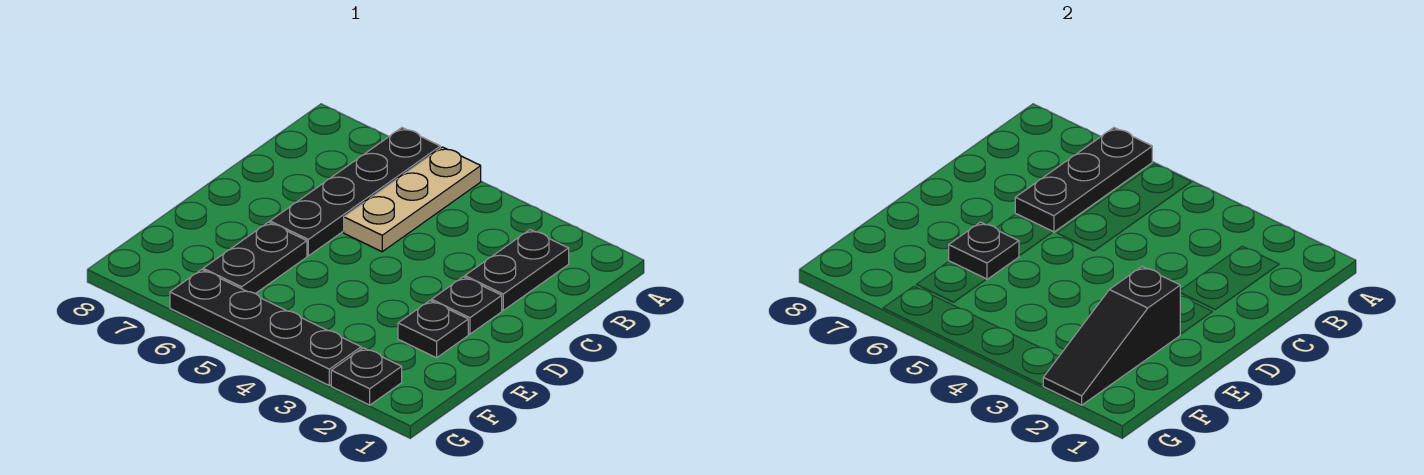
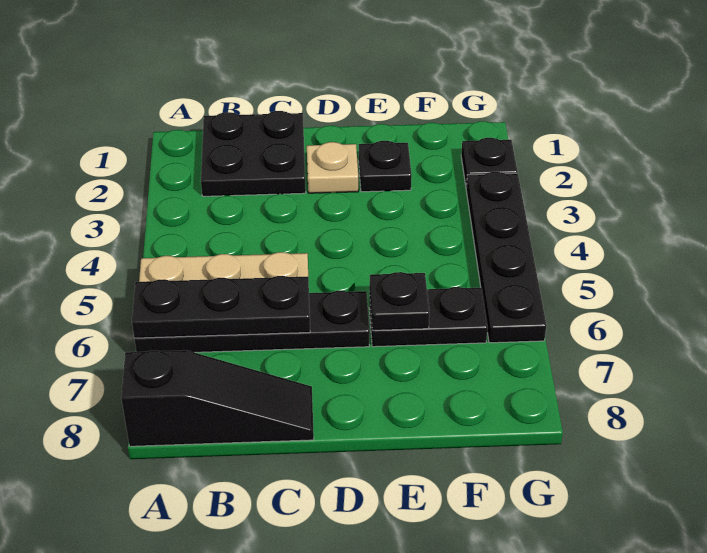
black plate B2:C2 level 1 -> black plate B1:C2 level 1
black plate D2 level 1 -> tan plate D2 level 1
black slope E2:G2 level 2 top E -> black slope A8:C8 level 1 top A

